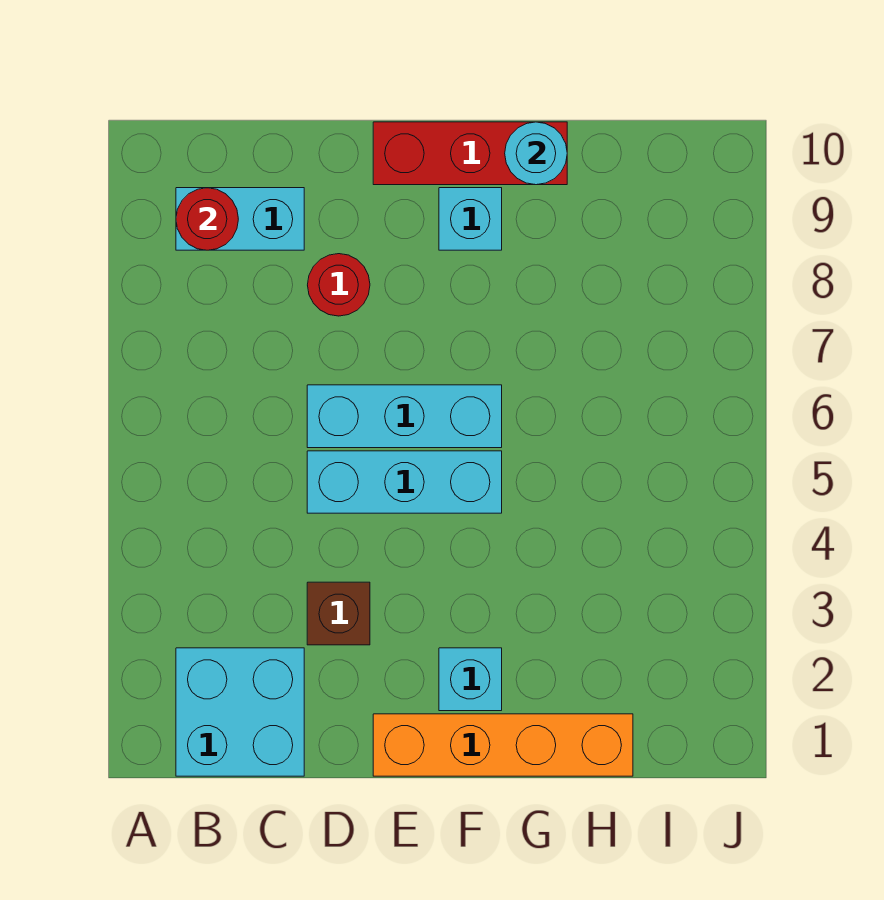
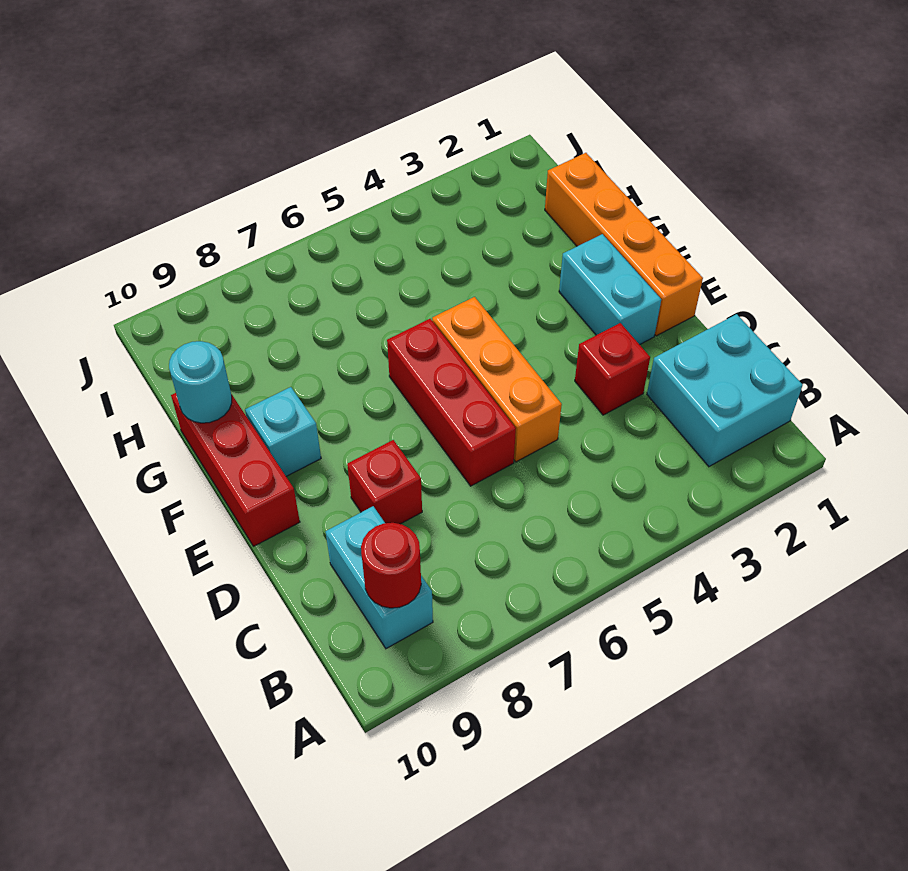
brown brick D3 level 1 -> red brick D3 level 1
cyan brick D5:F5 level 1 -> orange brick D5:F5 level 1
cyan brick D6:F6 level 1 -> red brick D6:F6 level 1
red round brick D8 level 1 -> red brick D8 level 1
cyan brick F2 level 1 -> cyan brick E2:F2 level 1

